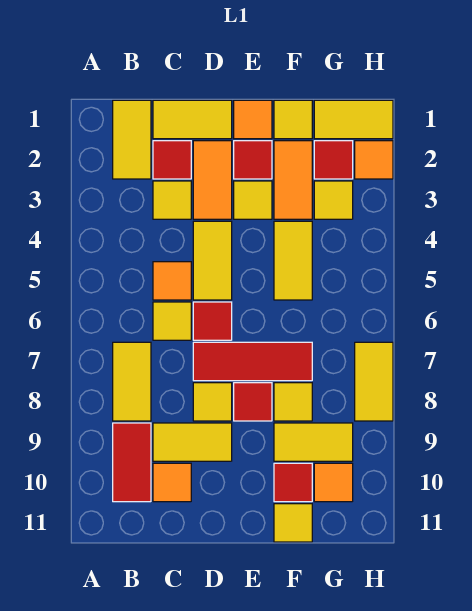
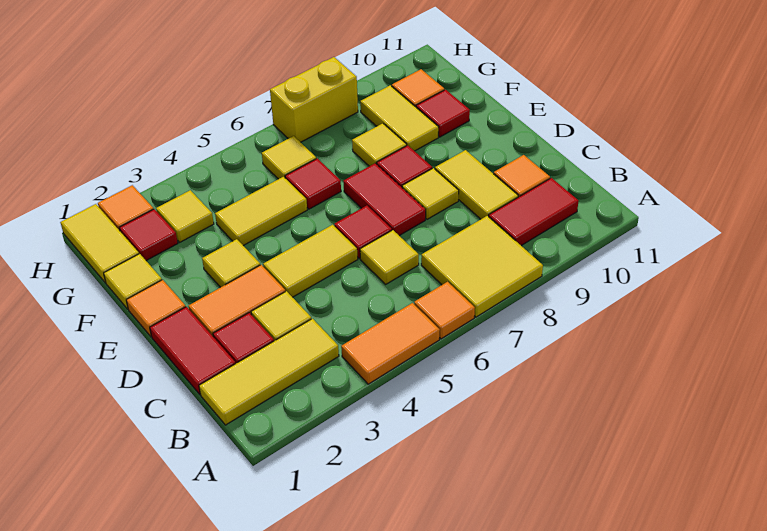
yellow tile B1:B2 level 1 -> yellow tile B1:B3 level 1
yellow tile B7:B8 level 1 -> yellow tile A7:B8 level 1
yellow tile C1:D1 level 1 -> red tile C1:D1 level 1
orange tile C5 level 1 -> orange tile A6 level 1
red tile D7:F7 level 1 -> red tile D7:E7 level 1
red tile E2 level 1 -> red tile F6 level 1
orange tile F2:F3 level 1 -> orange tile A4:A5 level 1
yellow tile F11 level 1 -> yellow tile G6 level 1
yellow tile H7:H8 level 1 -> yellow brick H7:H8 level 1

